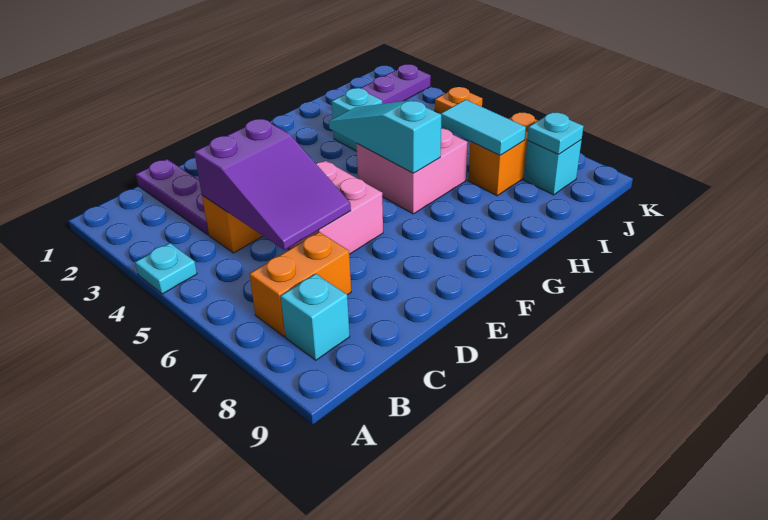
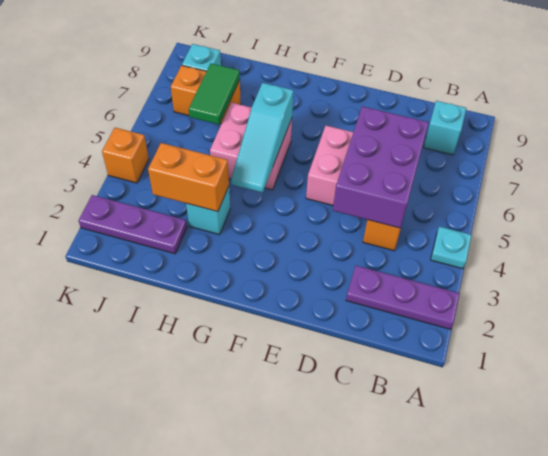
orange brick B7:C7 level 1 -> orange brick H3:I3 level 2
purple plate C1:C3 level 1 -> purple plate A2:C2 level 1
purple slope C4:D6 level 2 top 4 -> purple brick C4:D6 level 2
cyan tile I6:I7 level 2 -> green tile I6:I7 level 2
cyan plate J8 level 2 -> none
orange plate K4 level 1 -> orange brick K4 level 1

